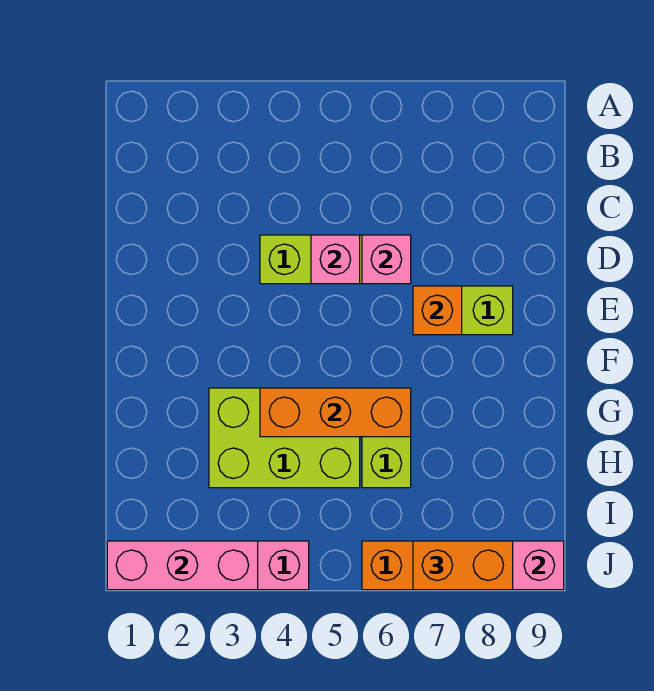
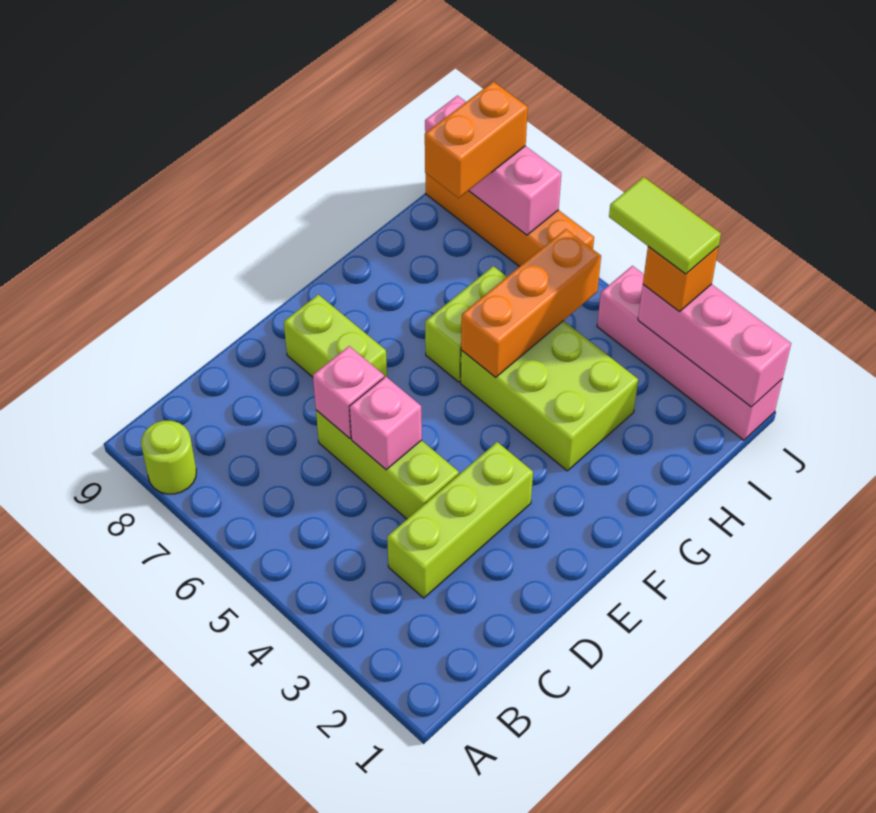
none -> lime round brick A8 level 1
none -> lime brick C3:E3 level 1
orange brick E7 level 2 -> orange brick J3 level 3
orange brick G4:G6 level 2 -> orange brick G5:I5 level 2
none -> lime tile J3:J4 level 4
orange brick J7:J8 level 3 -> orange brick I8:J8 level 3

